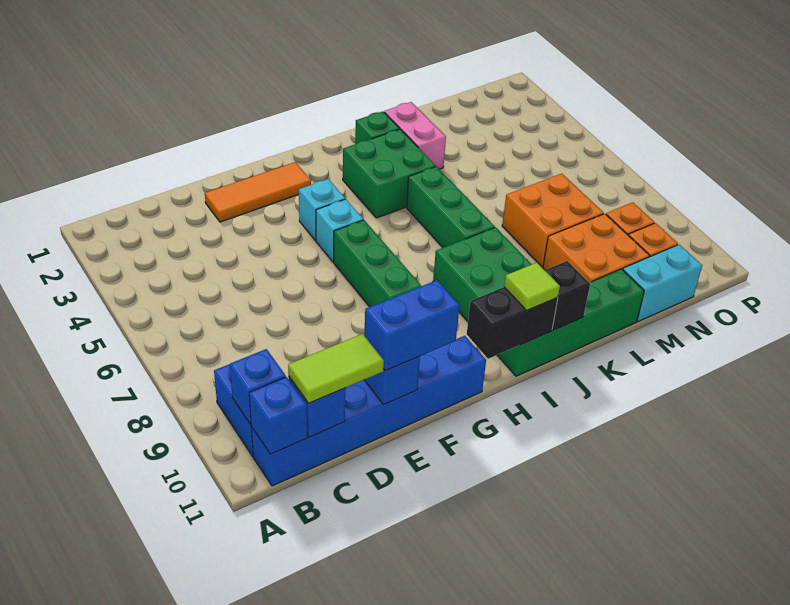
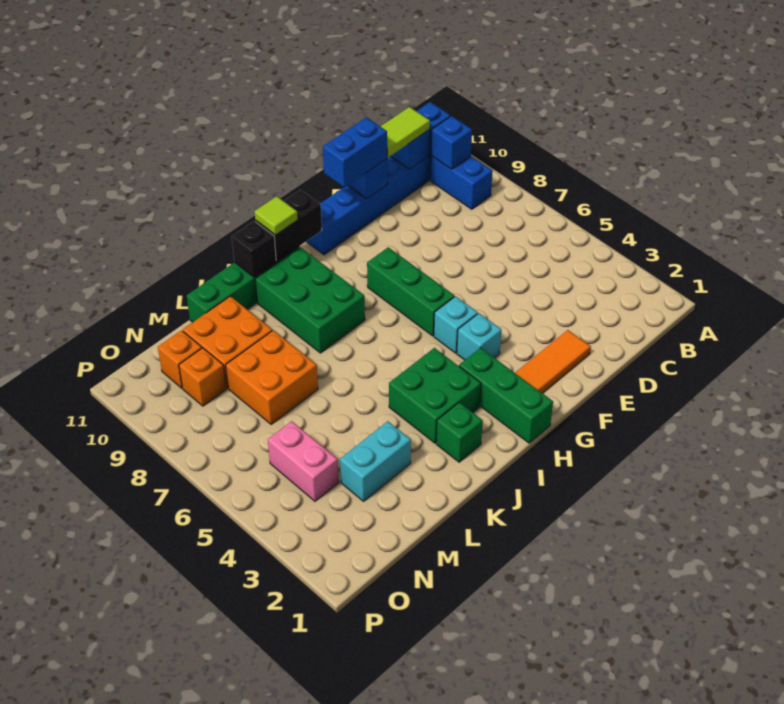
green brick J5:J7 level 1 -> green brick H1:H3 level 1
pink brick K2:K3 level 1 -> pink brick N4:N5 level 1
cyan brick M11:N11 level 1 -> cyan brick L3:M3 level 1

